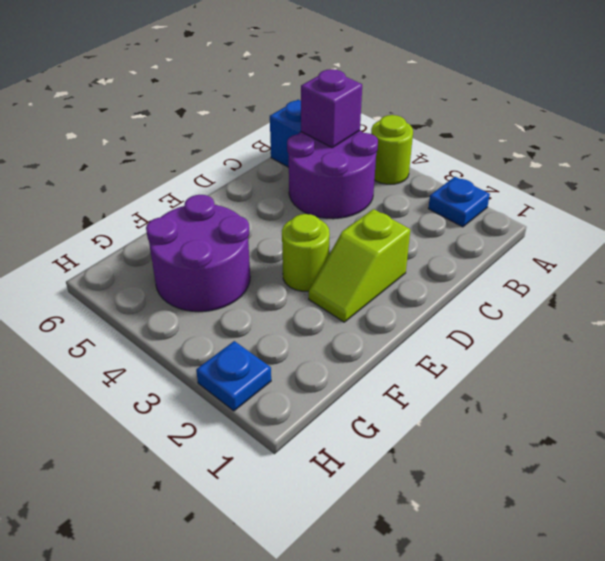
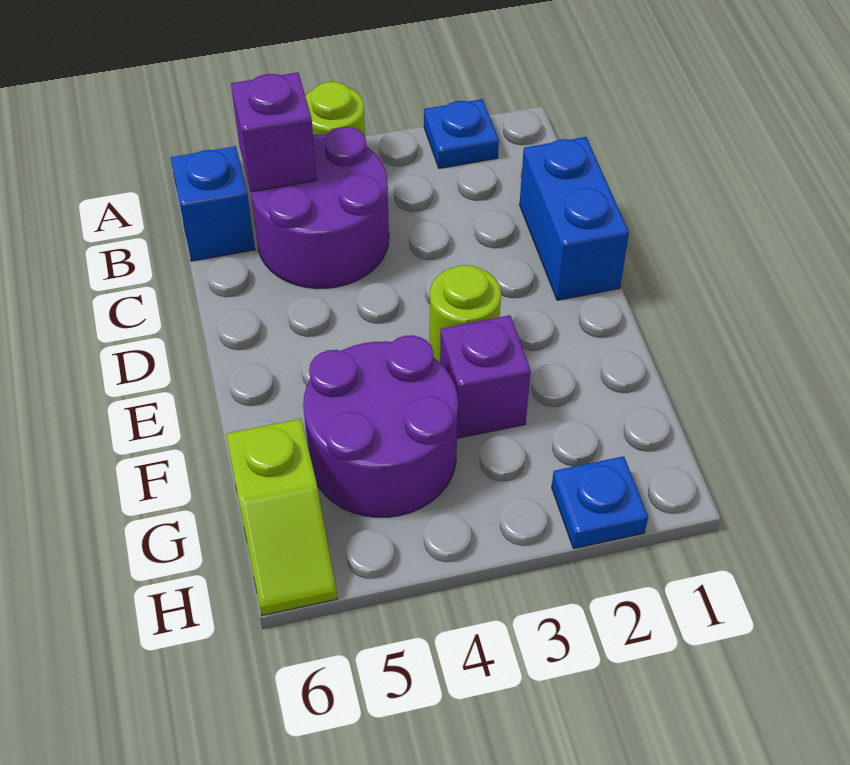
none -> blue brick C1:D1 level 1
lime slope D2:E2 level 1 top D -> lime slope G6:H6 level 1 top G
none -> purple brick F3 level 1

